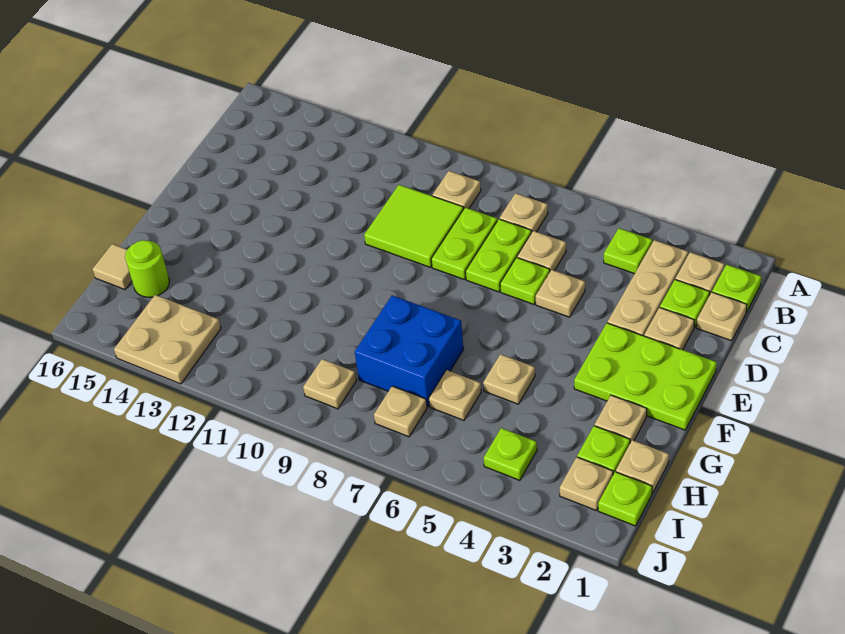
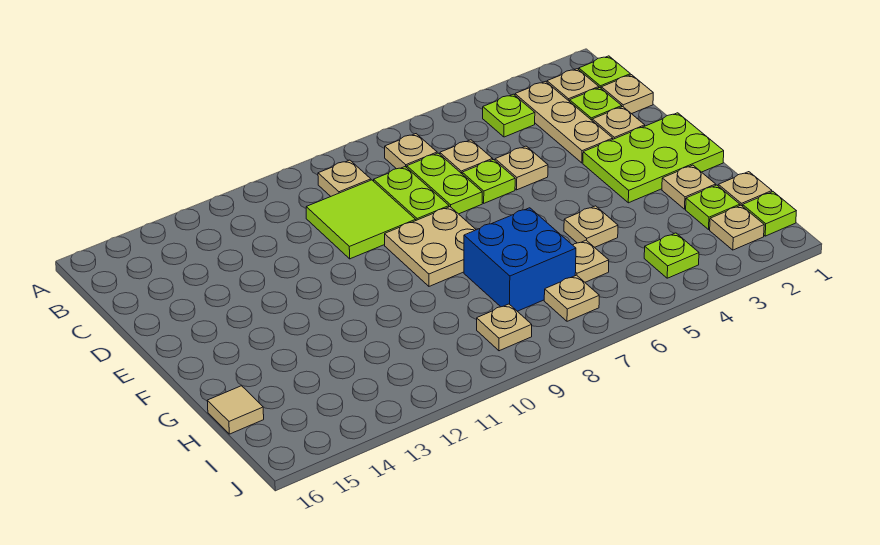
lime round brick H15 level 1 -> none
tan plate I13:J14 level 1 -> tan plate E8:F9 level 1

